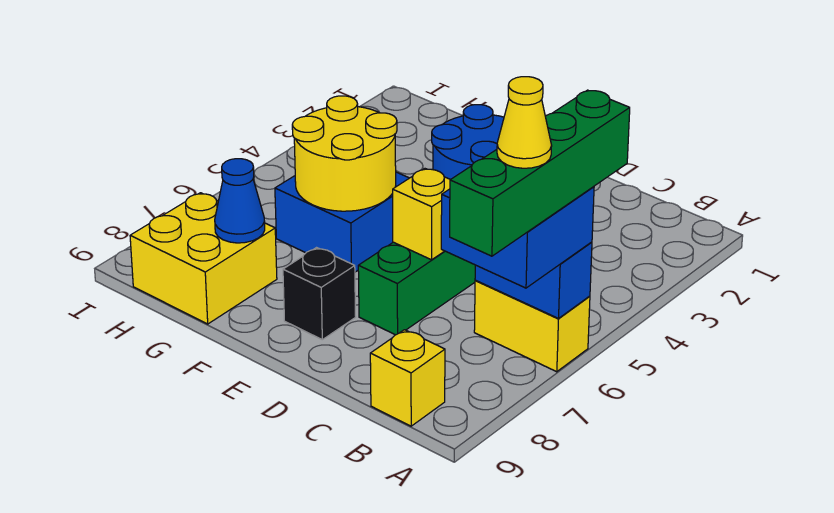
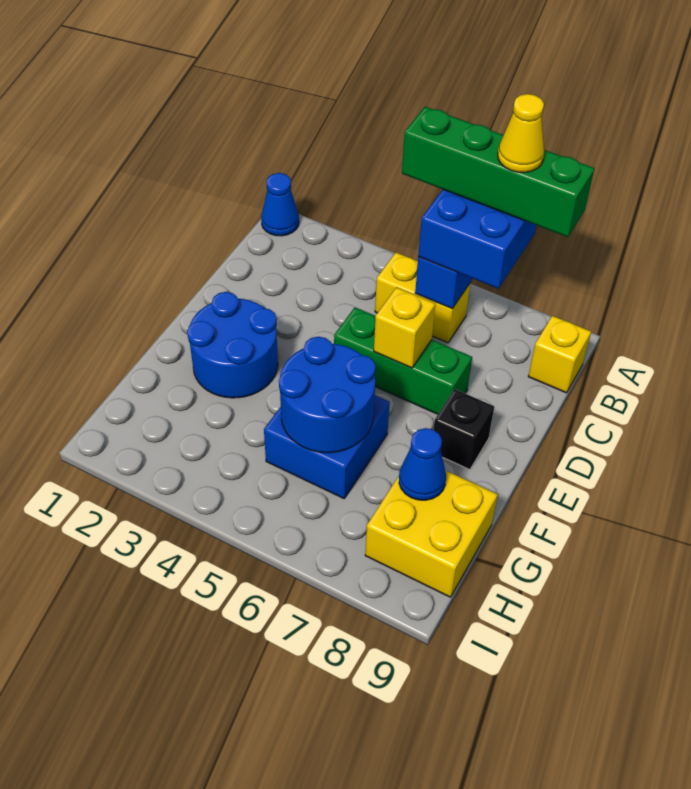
none -> blue cone A1 level 1
yellow brick A6:B6 level 1 -> yellow brick B5:B6 level 1
yellow round brick F5:G6 level 2 -> blue round brick F5:G6 level 2

